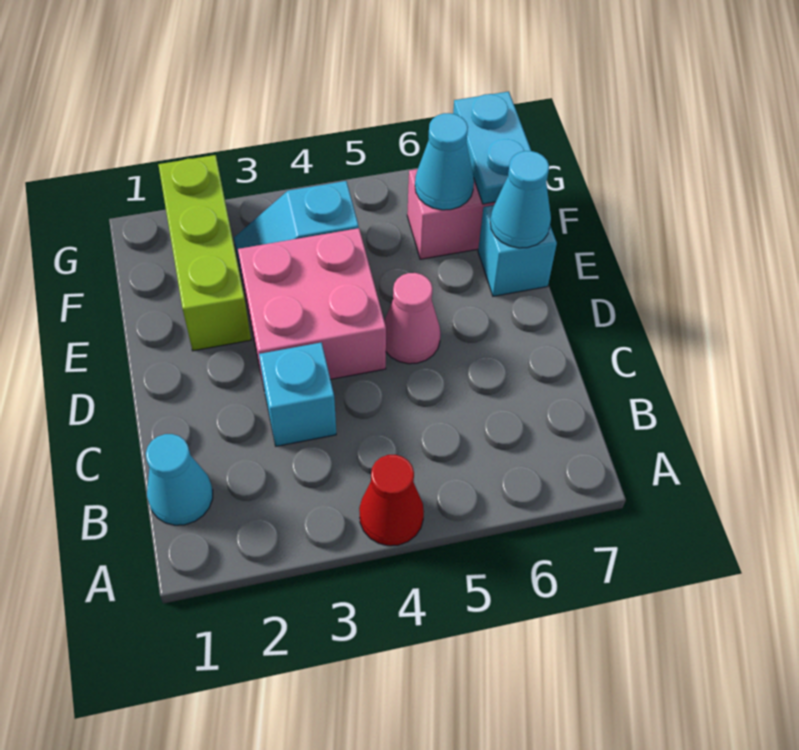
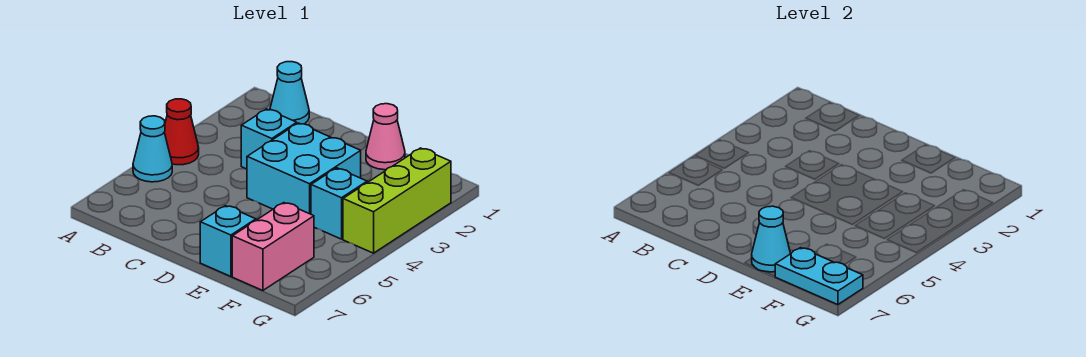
pink brick D3:E4 level 1 -> cyan brick D3:E4 level 1
pink cone D5 level 1 -> pink cone E1 level 1
lime brick E2:G2 level 1 -> lime brick G2:G4 level 1
cyan cone F6 level 2 -> cyan cone A5 level 1

